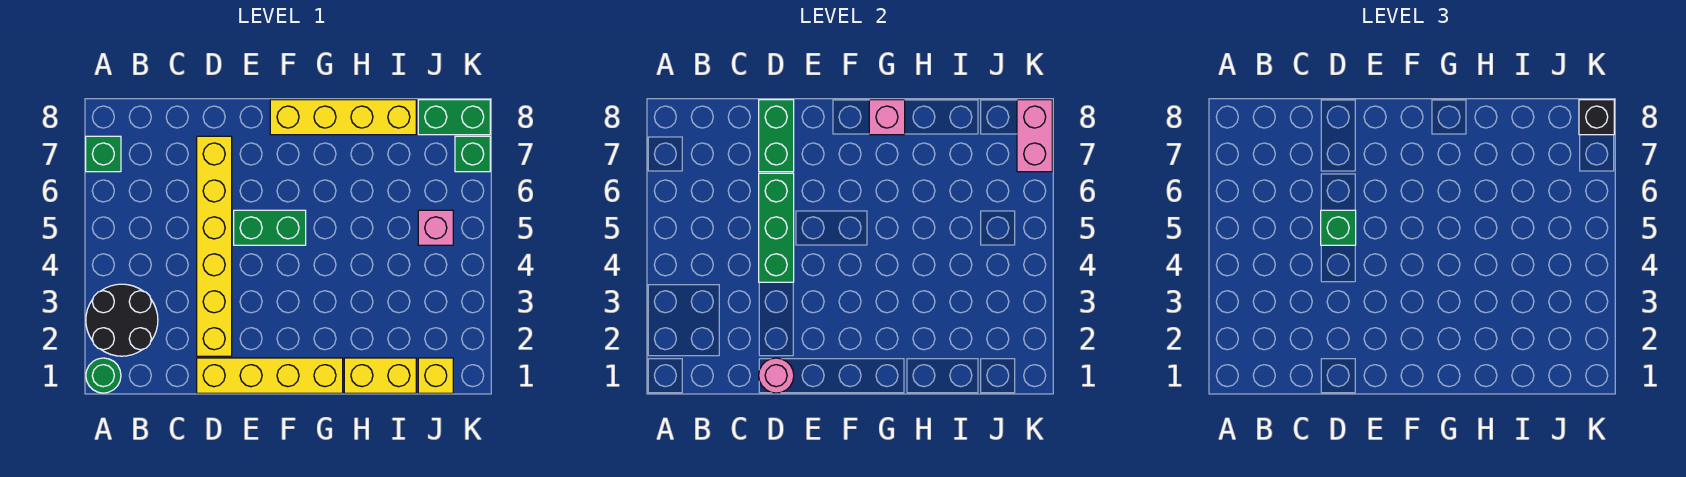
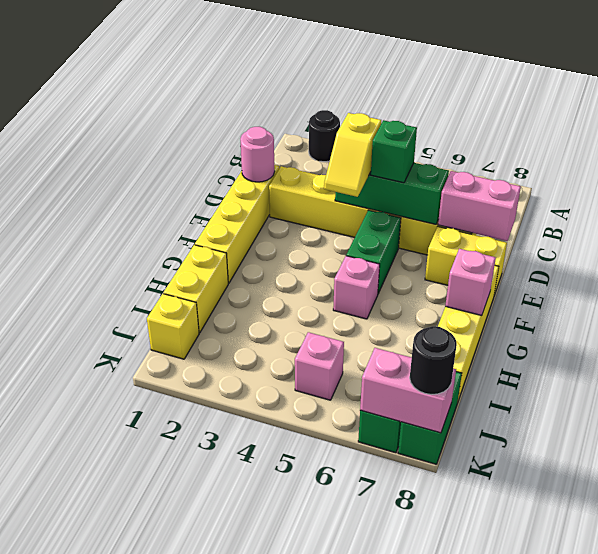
green round brick A1 level 1 -> none
black round brick A2:B3 level 1 -> black round brick A2 level 1
green brick A7 level 1 -> none
none -> yellow slope D4:E4 level 3 top D
green brick D7:D8 level 2 -> pink brick D7:D8 level 2
none -> yellow brick E7:E8 level 1
none -> pink brick G5 level 1
black brick K8 level 3 -> black round brick K8 level 3

